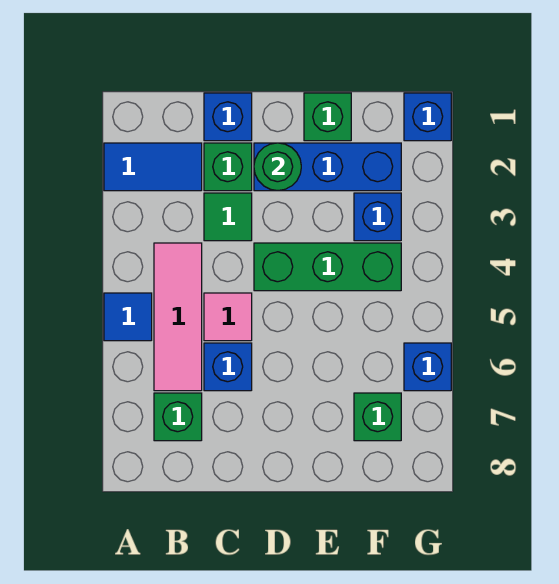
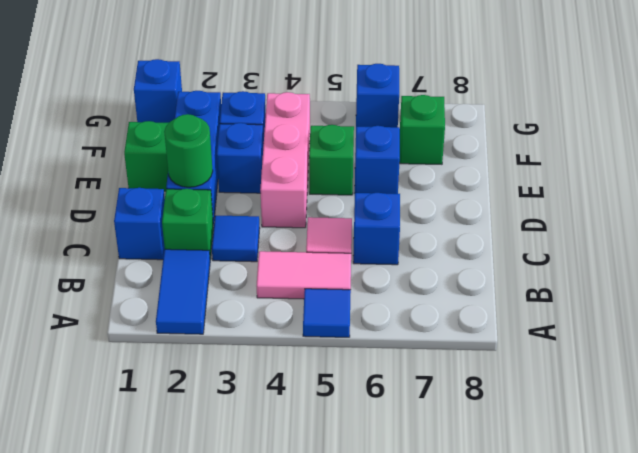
pink tile B4:B6 level 1 -> pink tile B4:B5 level 1
green brick B7 level 1 -> green brick E5 level 1
green tile C3 level 1 -> blue tile C3 level 1
green brick D4:F4 level 1 -> pink brick D4:F4 level 1
none -> blue brick E3 level 1
none -> blue brick E6 level 1

